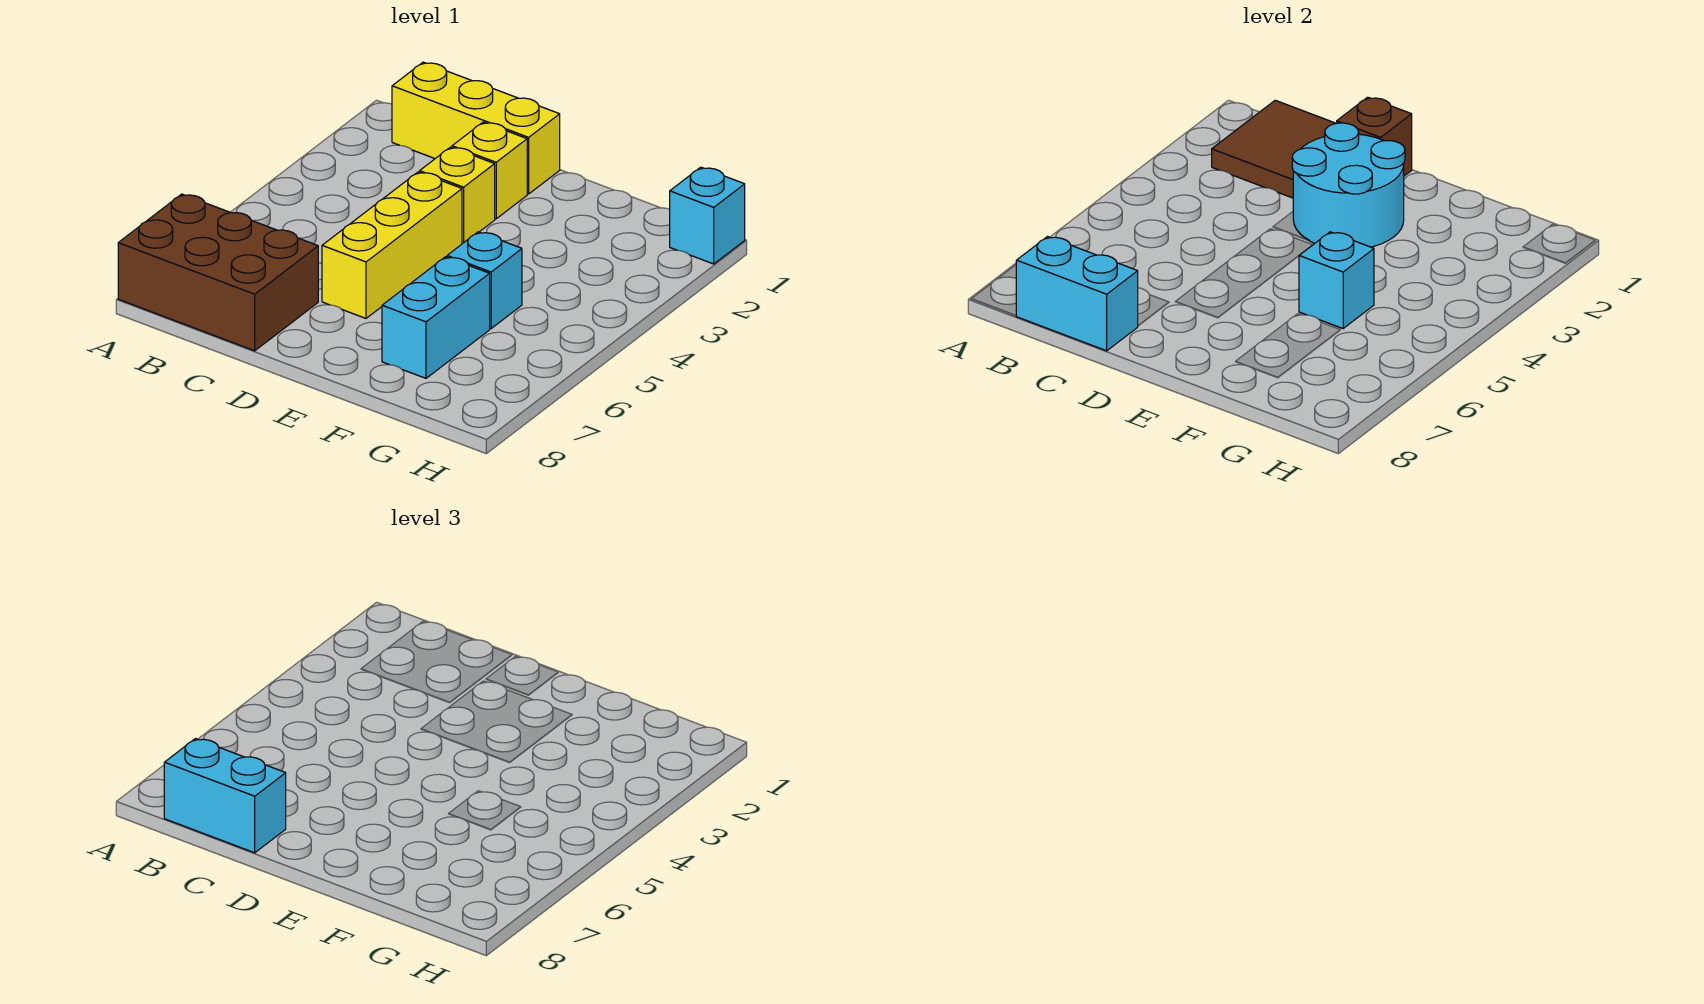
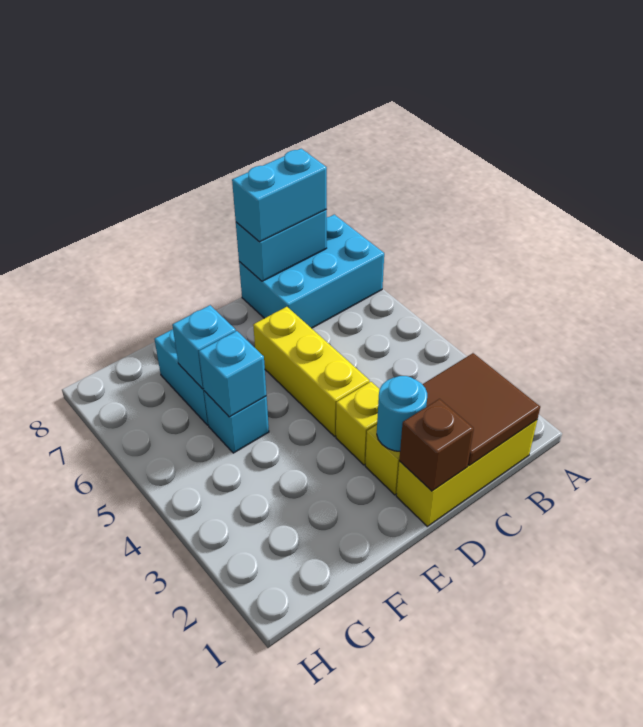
brown brick A7:C8 level 1 -> cyan brick A7:C8 level 1
cyan round brick D2:E3 level 2 -> cyan round brick D2 level 2
cyan brick H1 level 1 -> cyan brick F6 level 2

